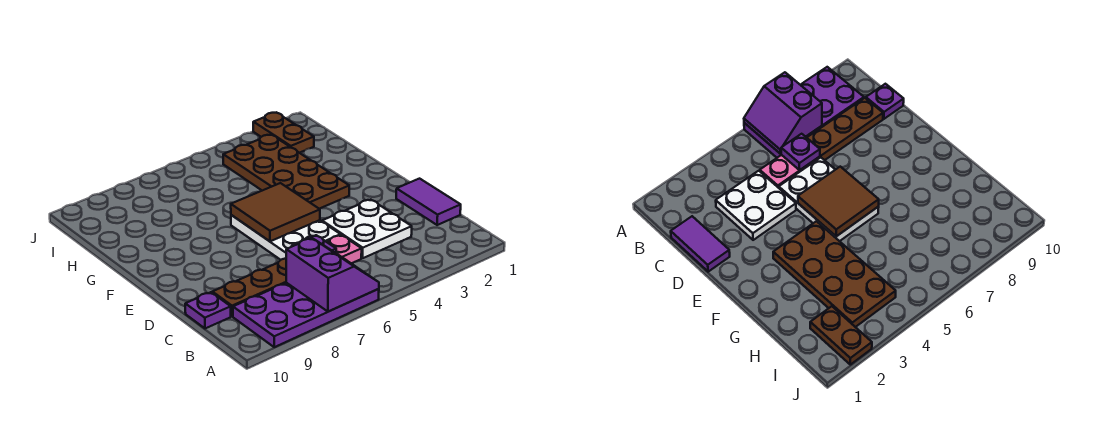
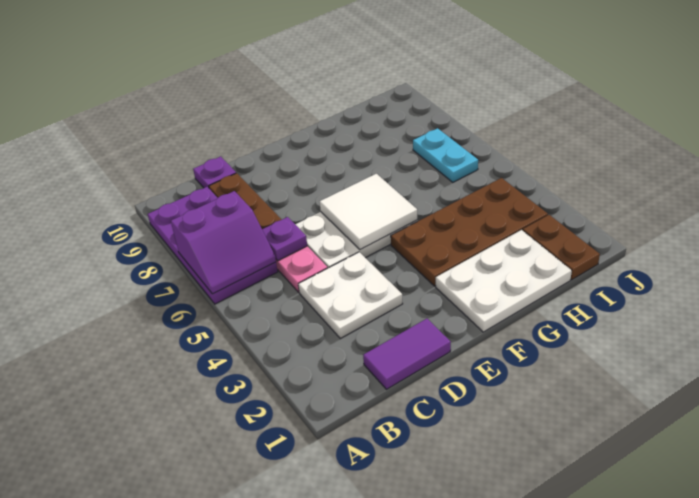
brown tile E5:F6 level 2 -> white tile E5:F6 level 2
none -> white plate F1:H2 level 1
brown plate I2:J2 level 1 -> brown plate I1:I2 level 1
none -> cyan plate I6:I7 level 1

